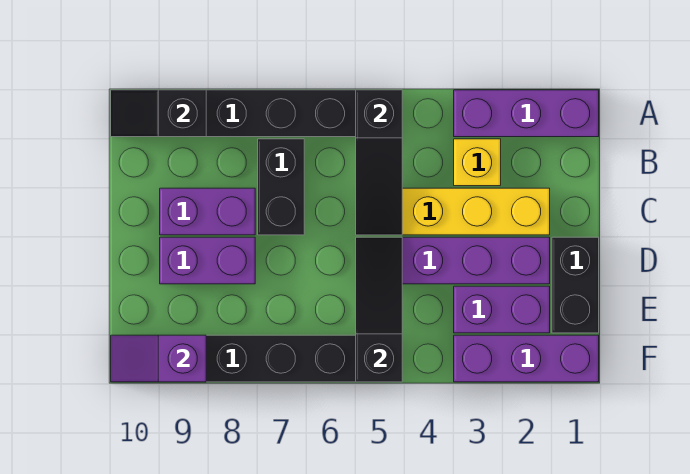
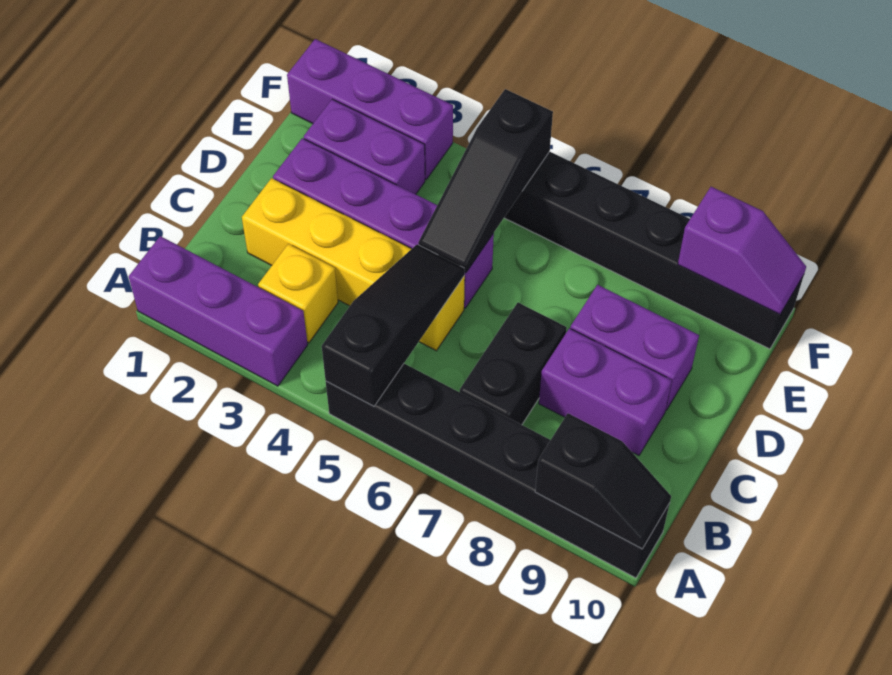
black brick D1:E1 level 1 -> none

